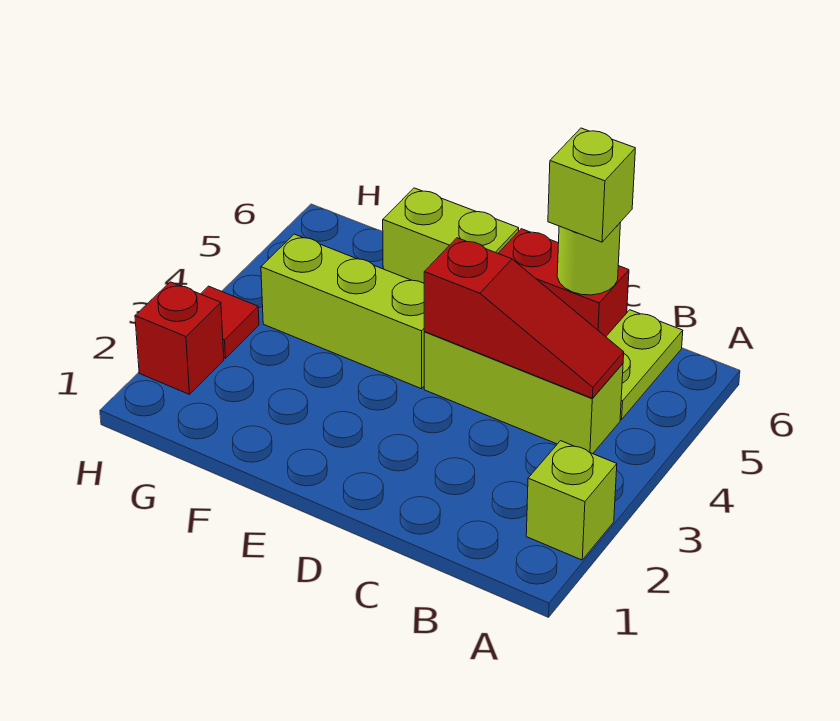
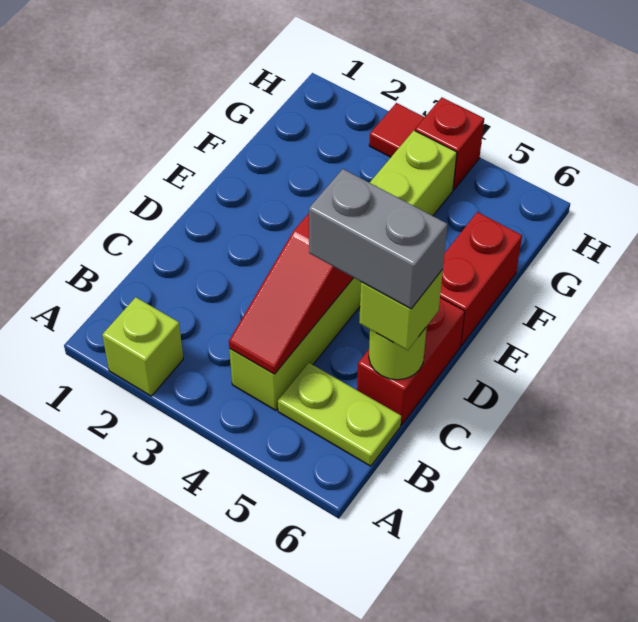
none -> grey brick C5:C6 level 4
lime brick E6:F6 level 1 -> red brick E6:F6 level 1
red brick H2 level 1 -> red brick H4 level 1

